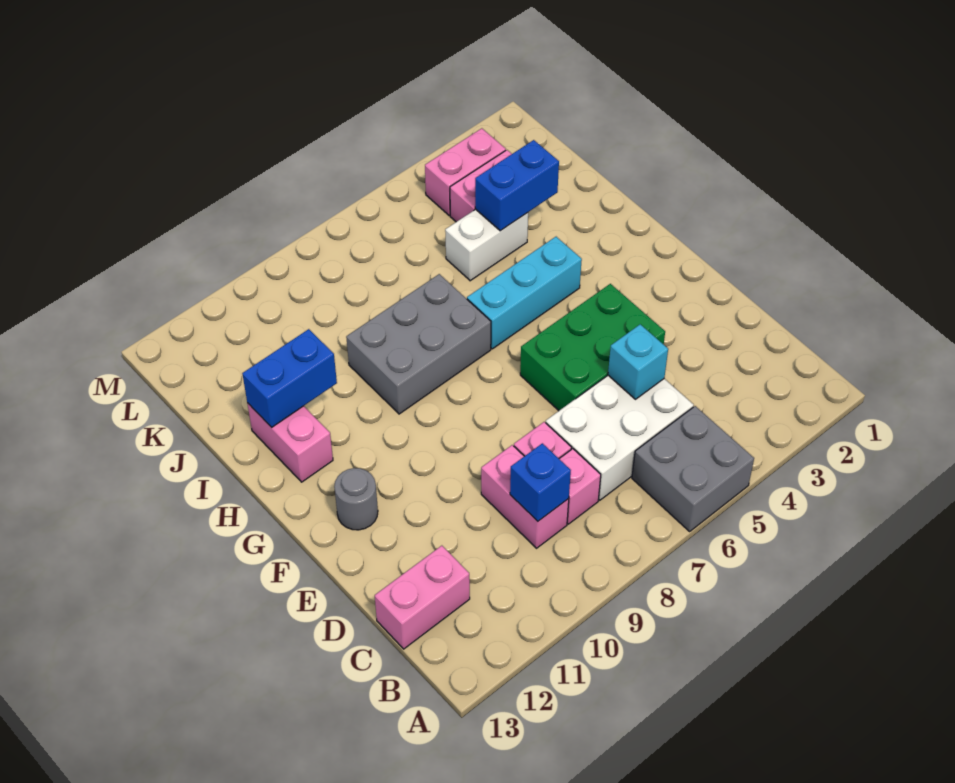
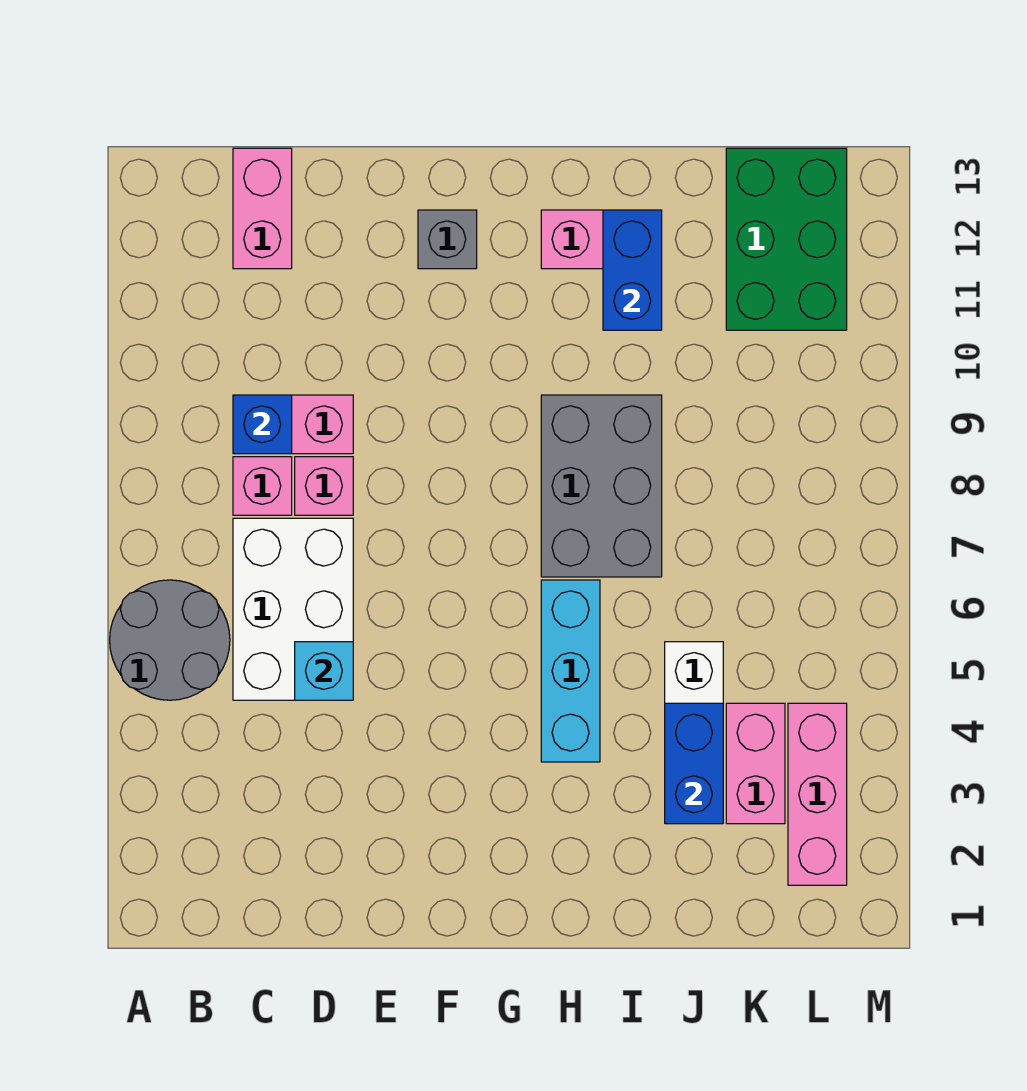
grey brick A5:B6 level 1 -> grey round brick A5:B6 level 1
green brick E4:F6 level 1 -> green brick K11:L13 level 1
grey round brick F12 level 1 -> grey brick F12 level 1
pink brick L3:L4 level 1 -> pink brick L2:L4 level 1

